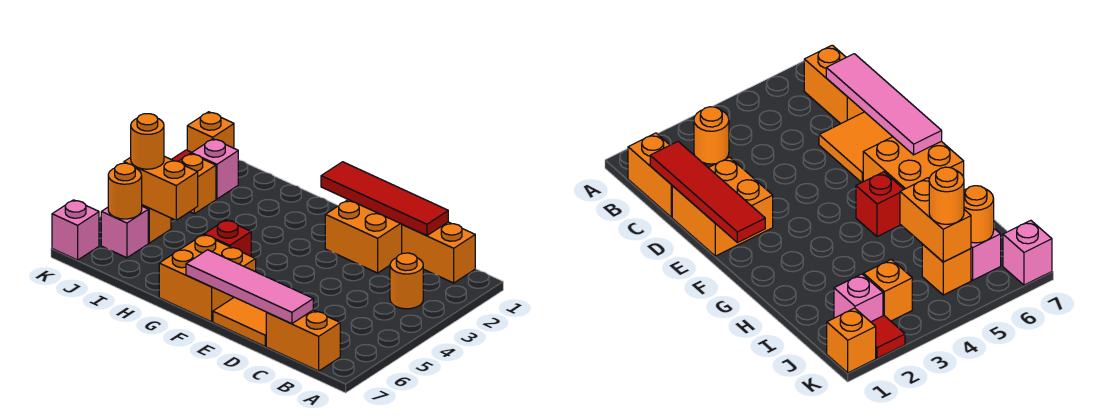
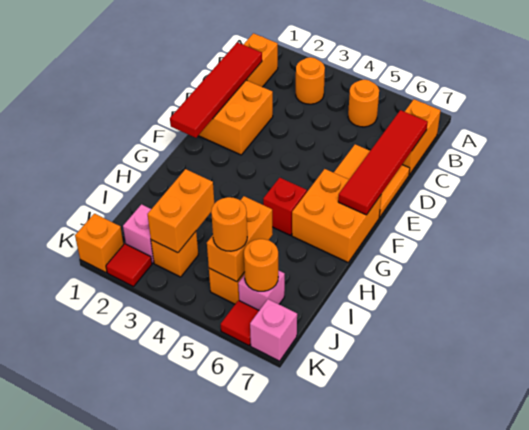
none -> orange round brick B5 level 1
pink tile C7:F7 level 2 -> red tile C7:F7 level 2
none -> orange brick I3:J3 level 2
none -> red tile K6 level 1

